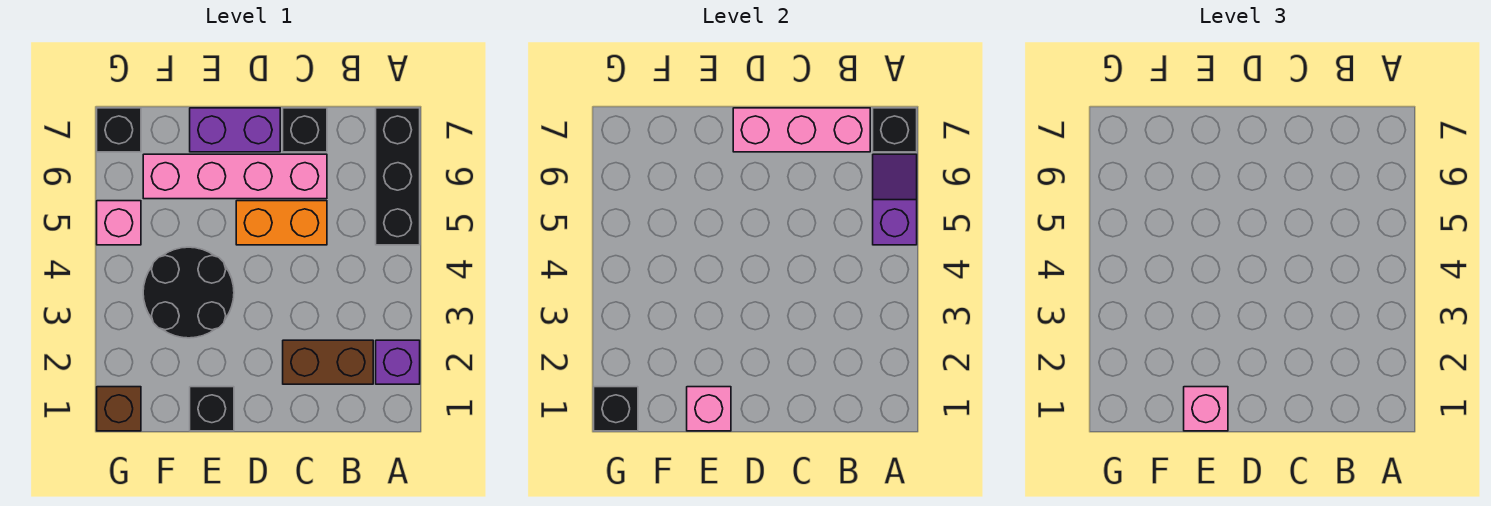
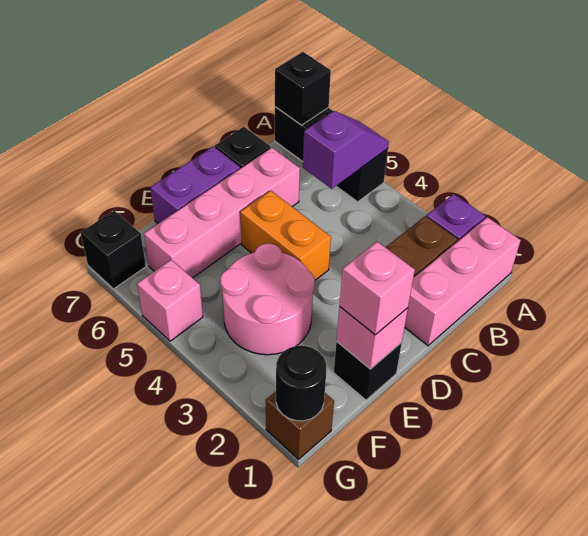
purple slope A5:A6 level 2 top 5 -> purple slope A5:B5 level 2 top B
pink brick B7:D7 level 2 -> pink brick A1:C1 level 1
orange brick C5:D5 level 1 -> orange brick D4:D5 level 1
black round brick E3:F4 level 1 -> pink round brick E3:F4 level 1
black brick G1 level 2 -> black round brick G1 level 2

